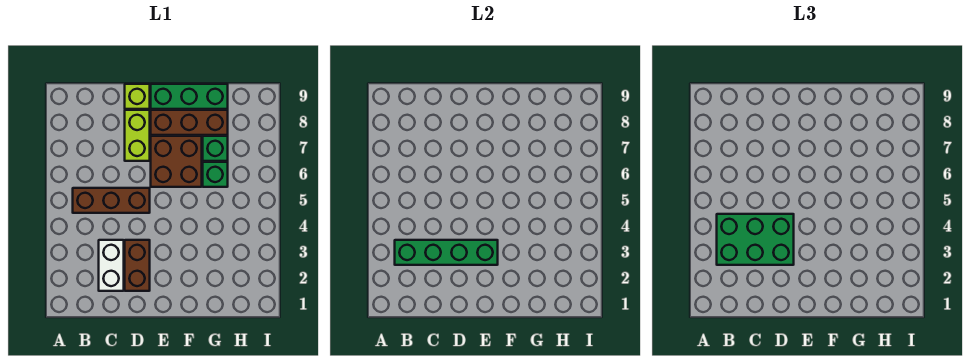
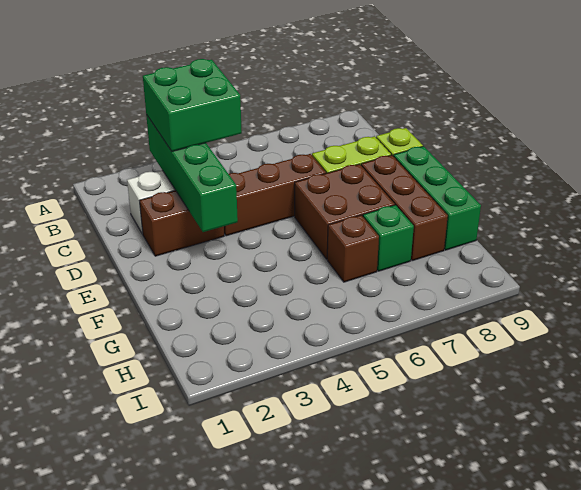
green brick B3:D4 level 3 -> green brick B3:C4 level 3
brown brick B5:D5 level 1 -> brown brick D4:D6 level 1
green brick G6 level 1 -> brown brick G6 level 1

